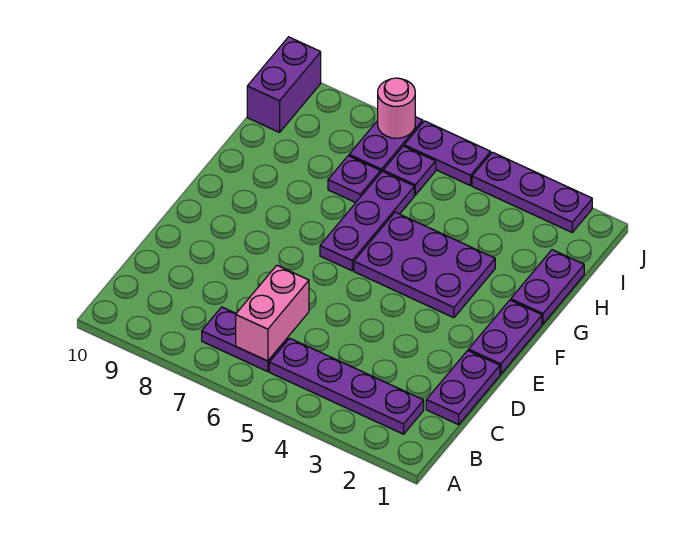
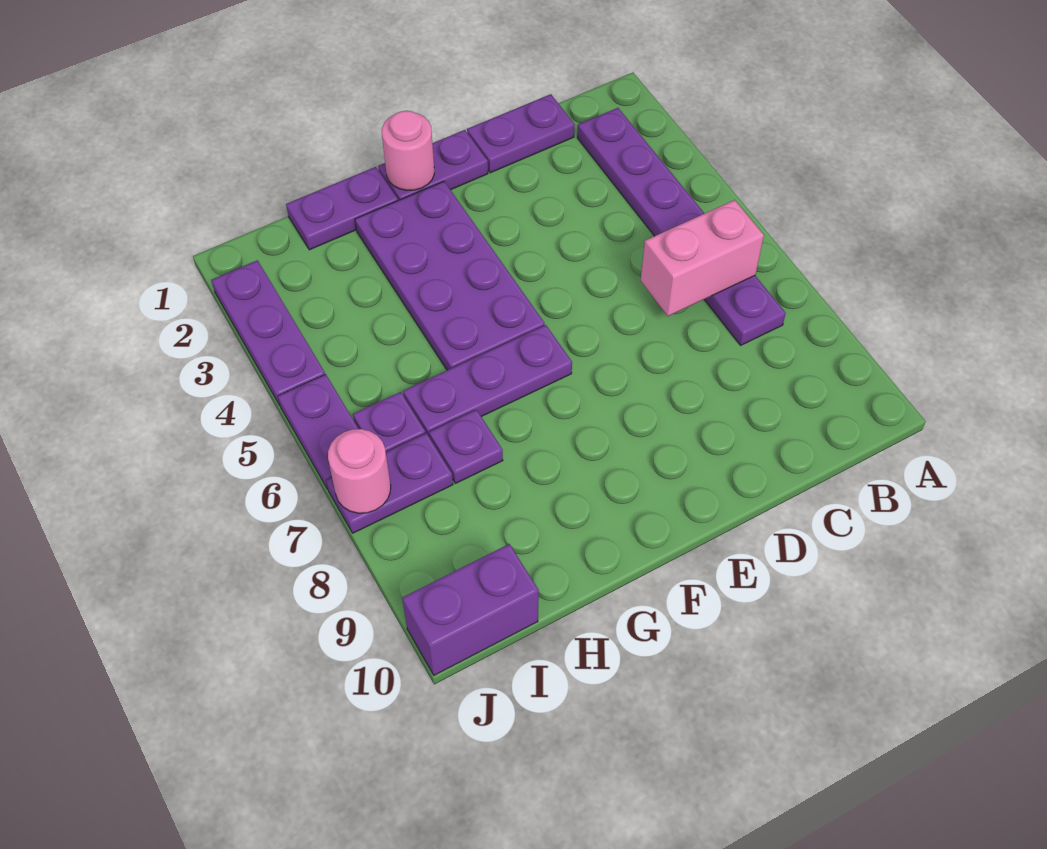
none -> pink round brick F1 level 2
purple plate F3:G5 level 1 -> purple plate F2:G5 level 1

